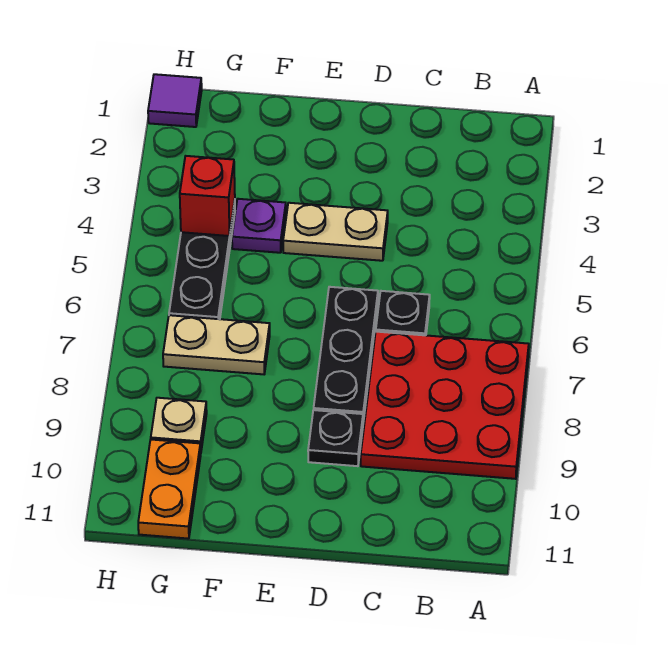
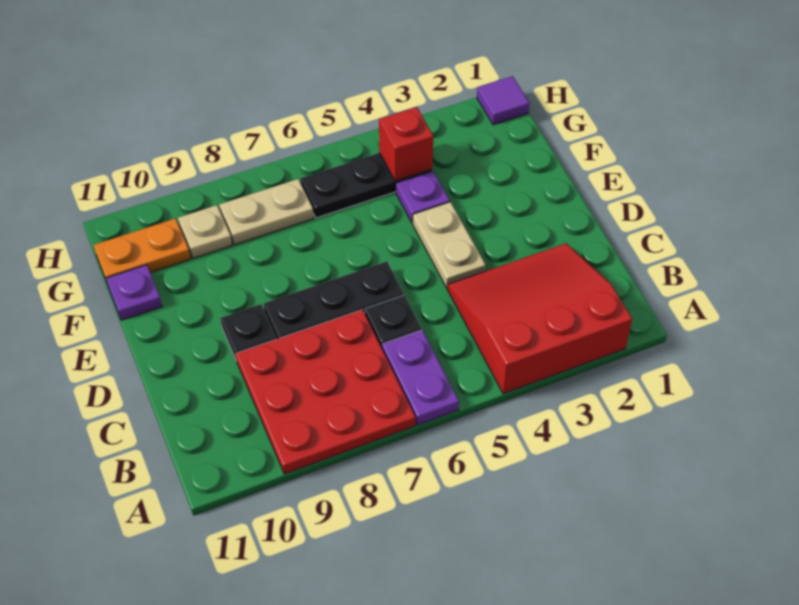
none -> red slope A2:C4 level 1 top A
none -> purple plate A6:B6 level 1
tan plate F7:G7 level 1 -> tan plate G7:G8 level 1
none -> purple plate F11 level 1

